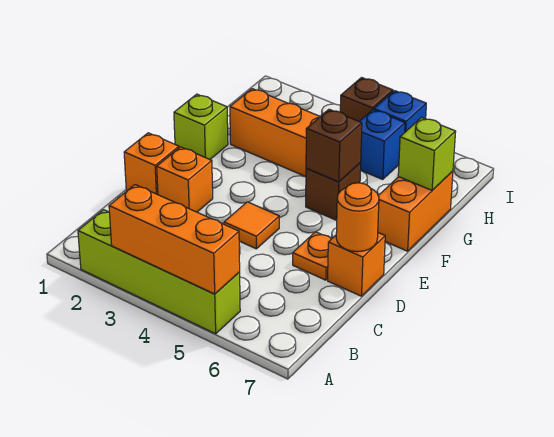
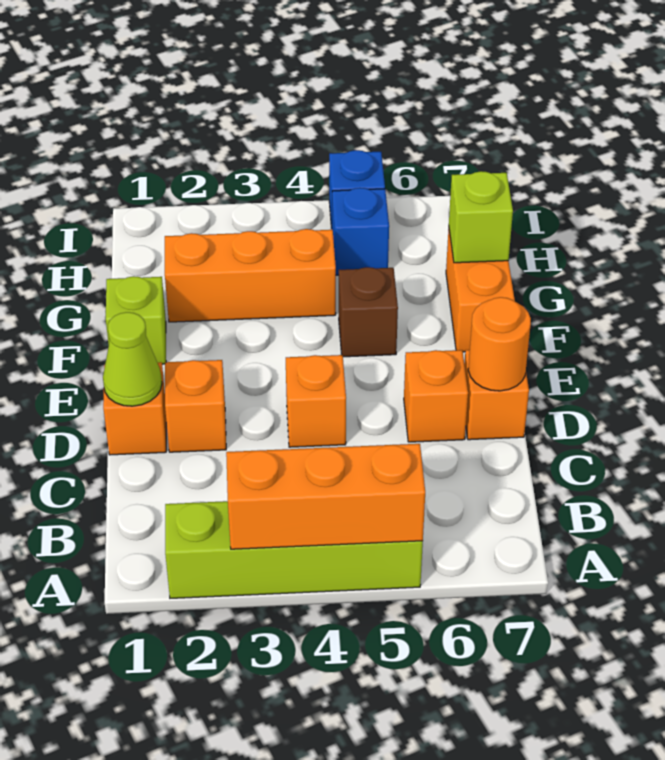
none -> lime cone D1 level 2
orange tile D4 level 1 -> orange brick D4 level 1
orange plate D6 level 1 -> orange brick D6 level 1
brown brick F5 level 2 -> none
brown brick I4 level 1 -> none

